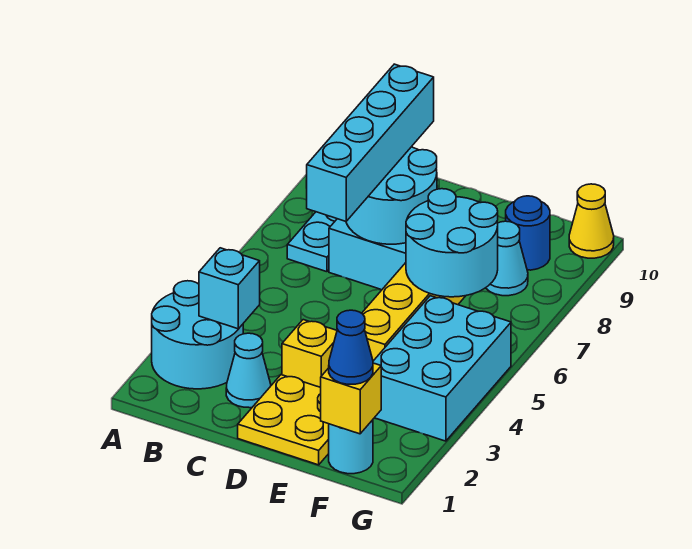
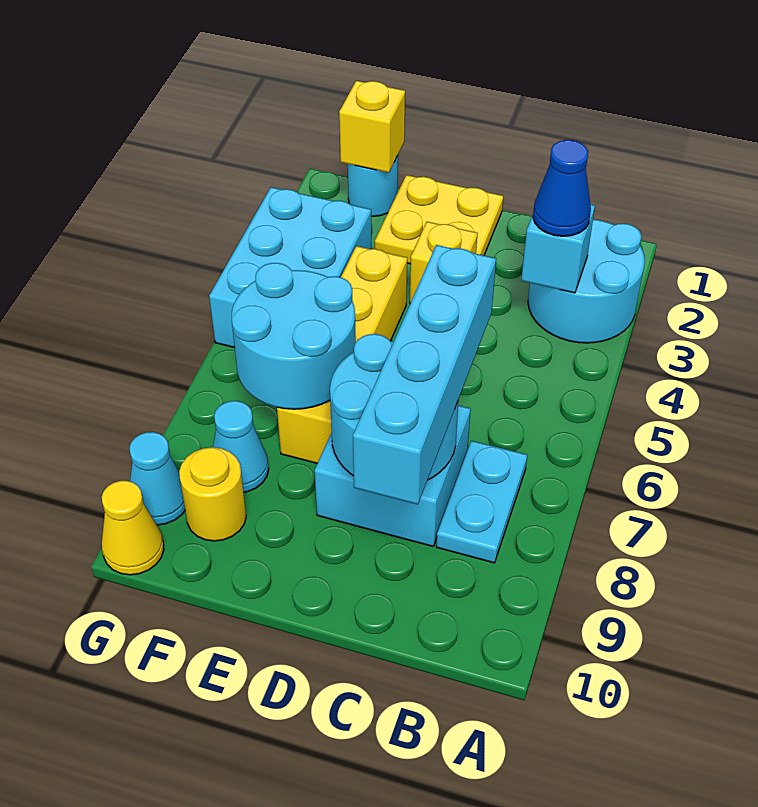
cyan cone C2 level 1 -> cyan cone G9 level 1
blue cone F1 level 3 -> blue cone B3 level 3
blue round brick F9 level 1 -> yellow round brick F9 level 1

